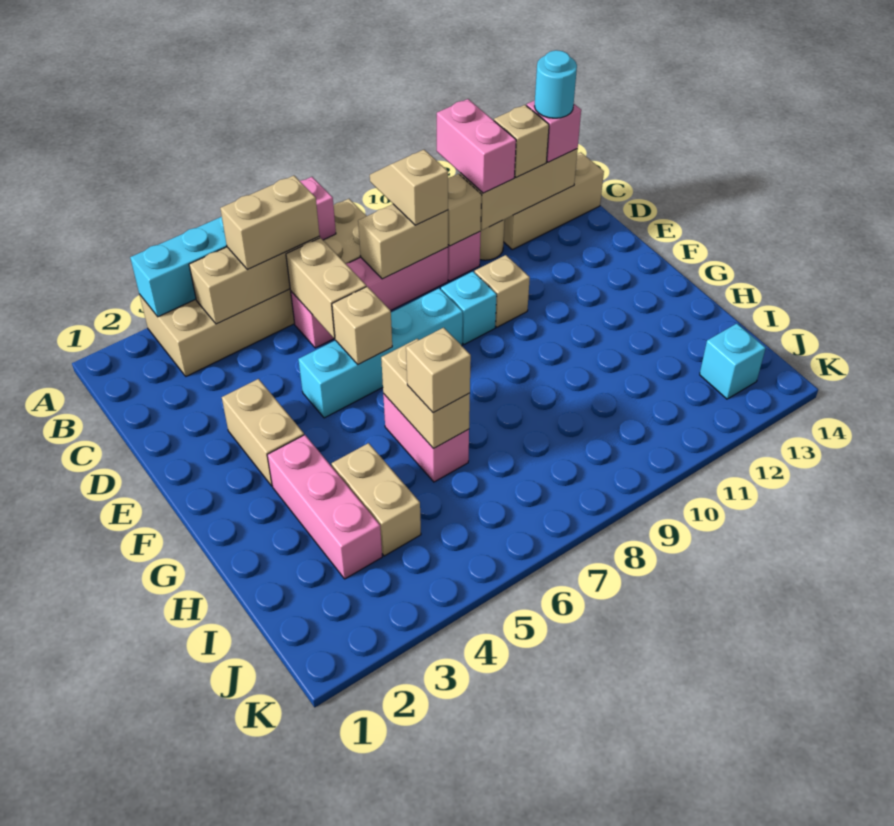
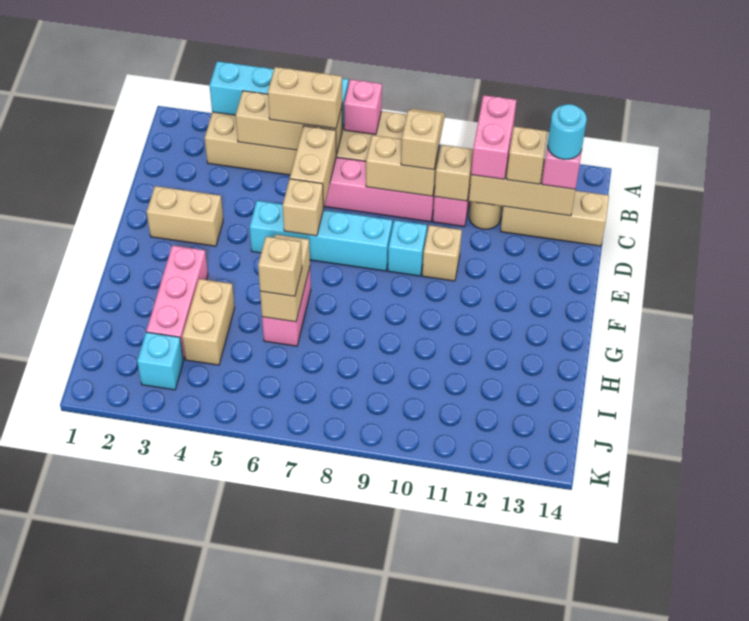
tan brick E3:F3 level 1 -> tan brick E2:E3 level 1
cyan brick J13 level 1 -> cyan brick J3 level 1

